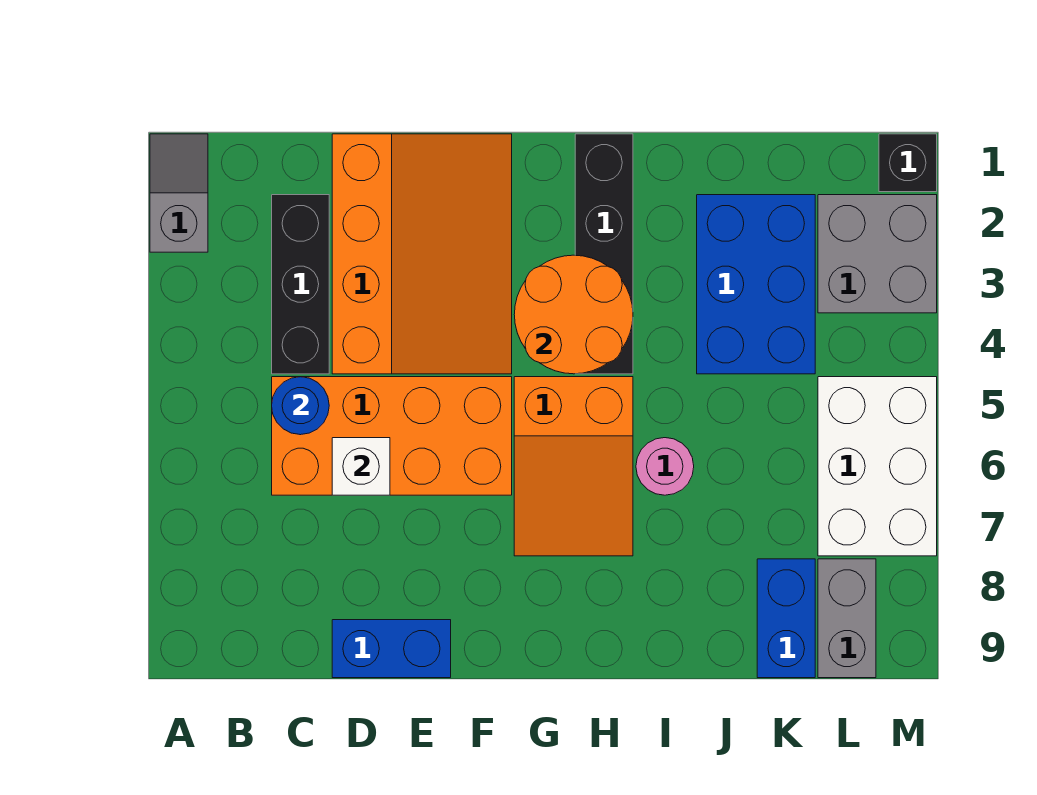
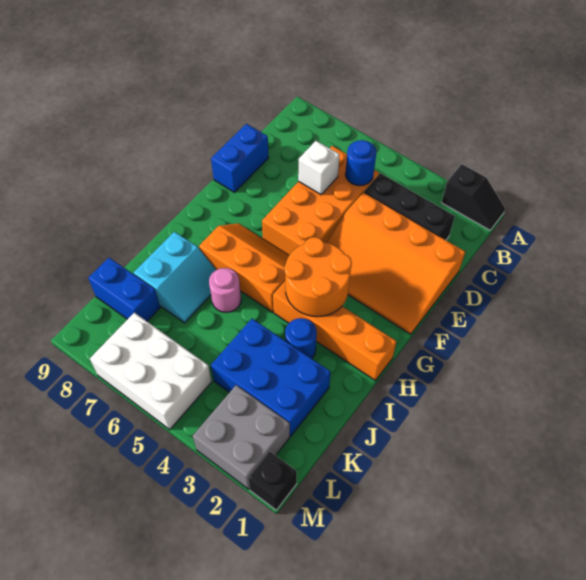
grey slope A1:A2 level 1 top 2 -> black slope A1:A2 level 1 top 2
orange slope G5:H7 level 1 top 5 -> orange slope G5:H7 level 1 top H
black brick H1:H4 level 1 -> orange brick H1:H4 level 1
none -> blue round brick I3 level 1
none -> cyan slope I7:J8 level 1 top 8
grey brick L8:L9 level 1 -> none

